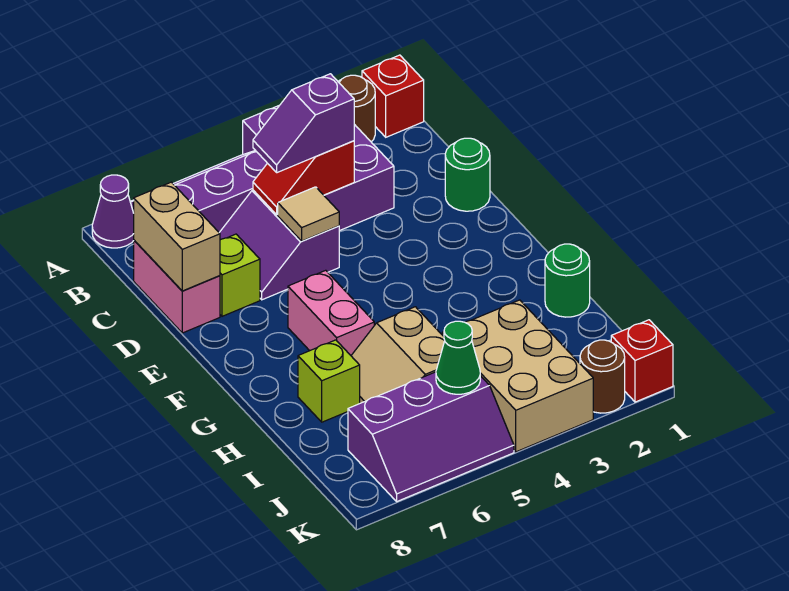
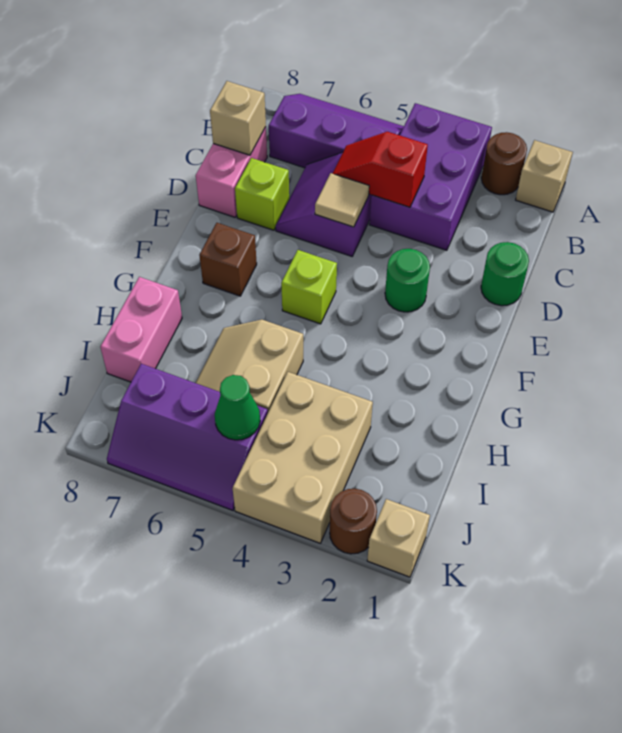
red brick A1 level 1 -> tan brick A1 level 1
purple cone A8 level 1 -> none
purple slope C4:C5 level 3 top 4 -> none
tan brick C8:D8 level 2 -> tan brick C8 level 2
pink brick F6:G6 level 1 -> pink brick H8:I8 level 1
none -> brown brick F7 level 1
green round brick H1 level 1 -> green round brick E3 level 1
lime brick H7 level 1 -> lime brick F5 level 1
red brick K1 level 1 -> tan brick K1 level 1

